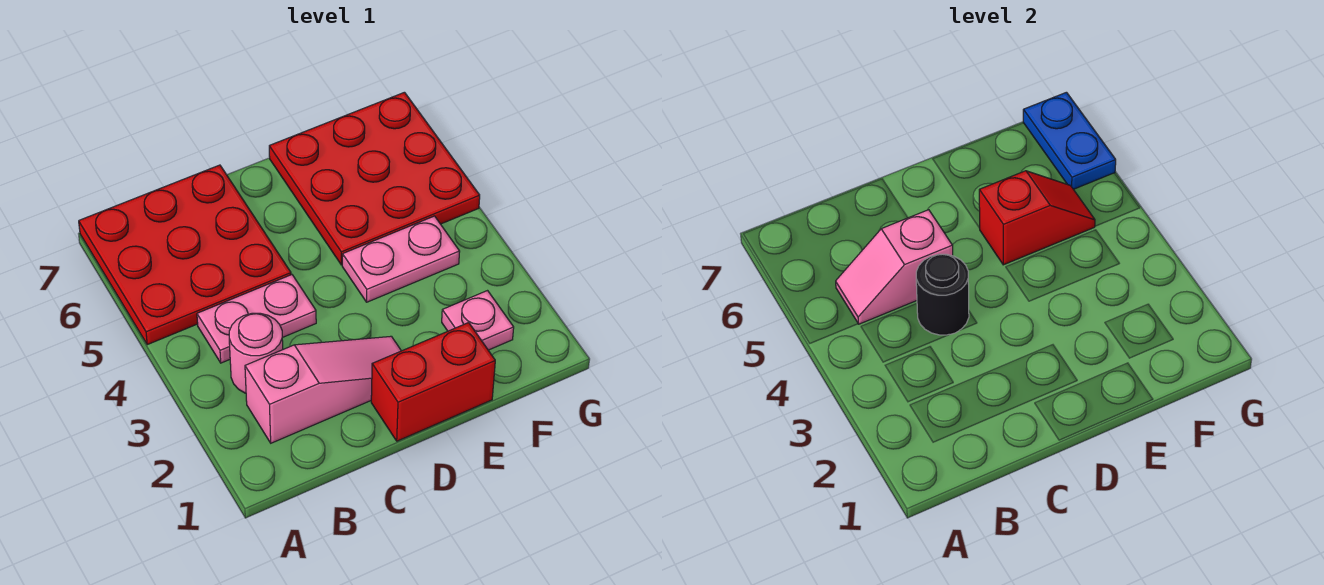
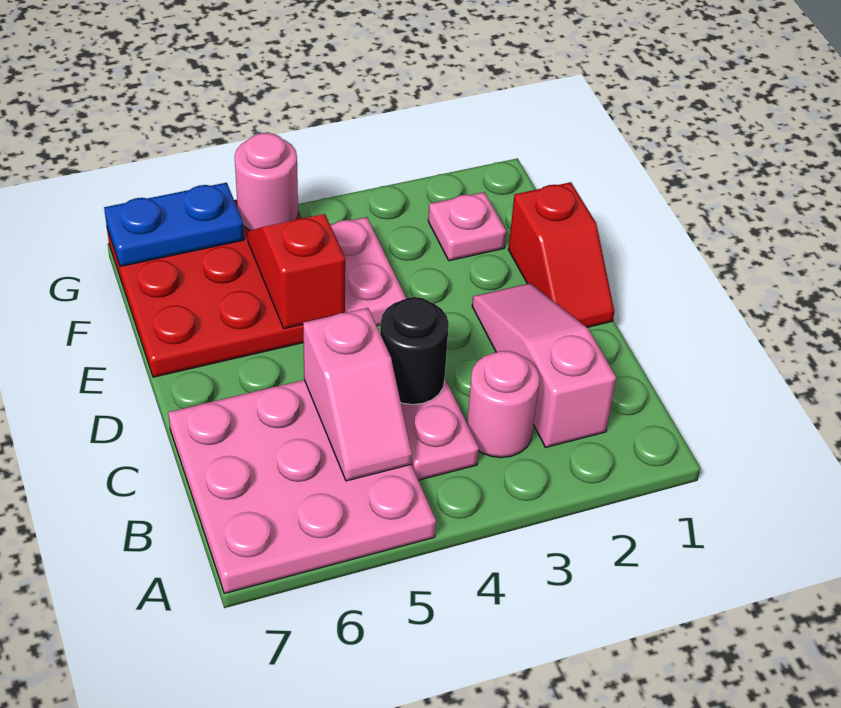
red plate A5:C7 level 1 -> pink plate A5:C7 level 1
red brick D1:E1 level 1 -> red slope D1:E1 level 1 top E
none -> pink round brick G5 level 2

